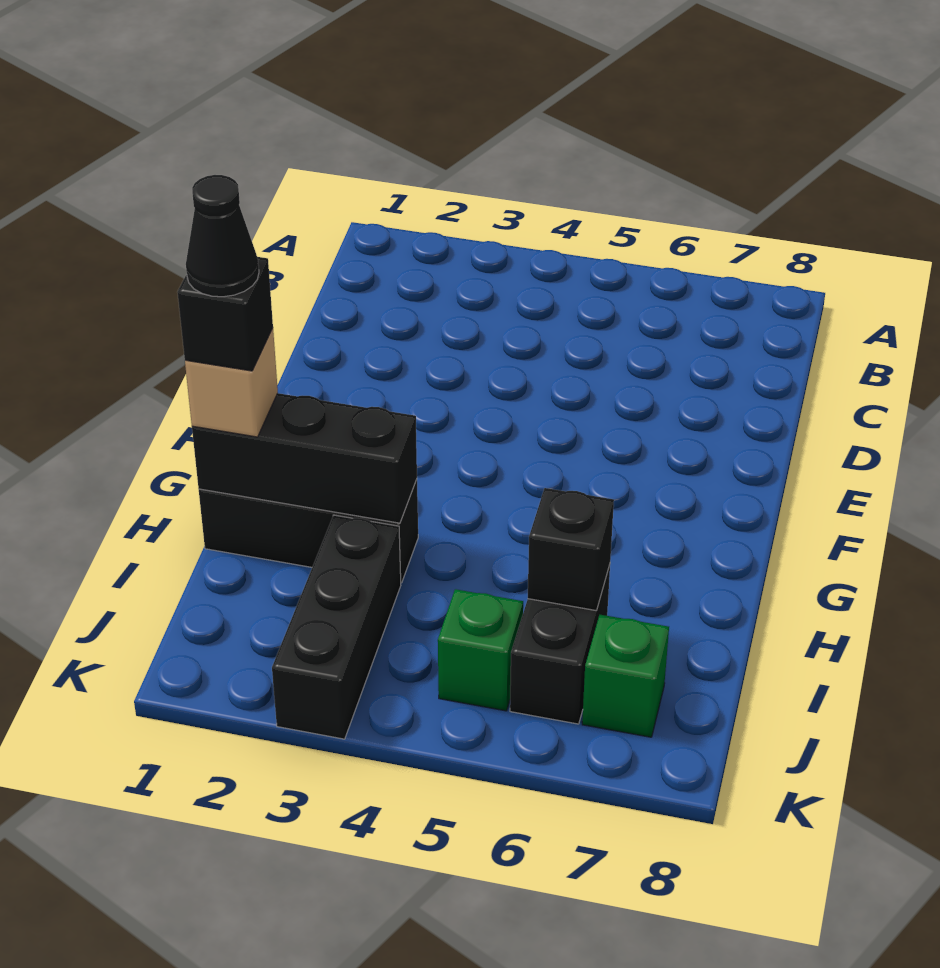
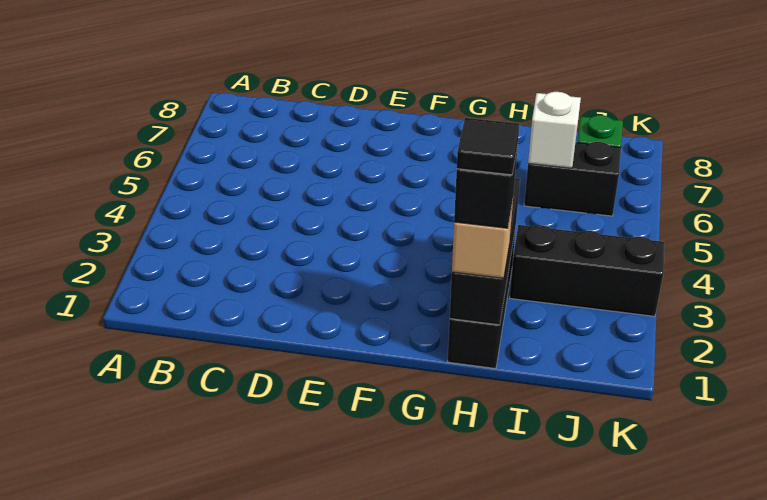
black cone H1 level 5 -> black tile H1 level 5
black brick I6 level 2 -> white brick I6 level 2
green brick J5 level 1 -> none

